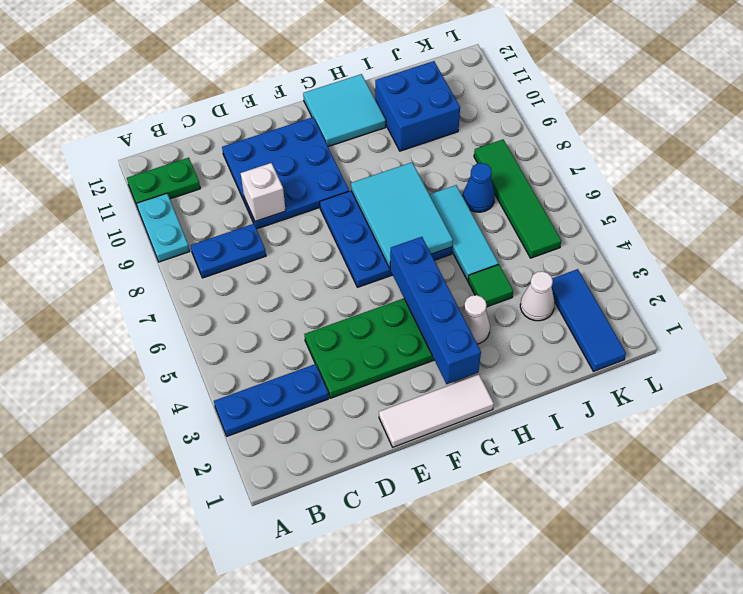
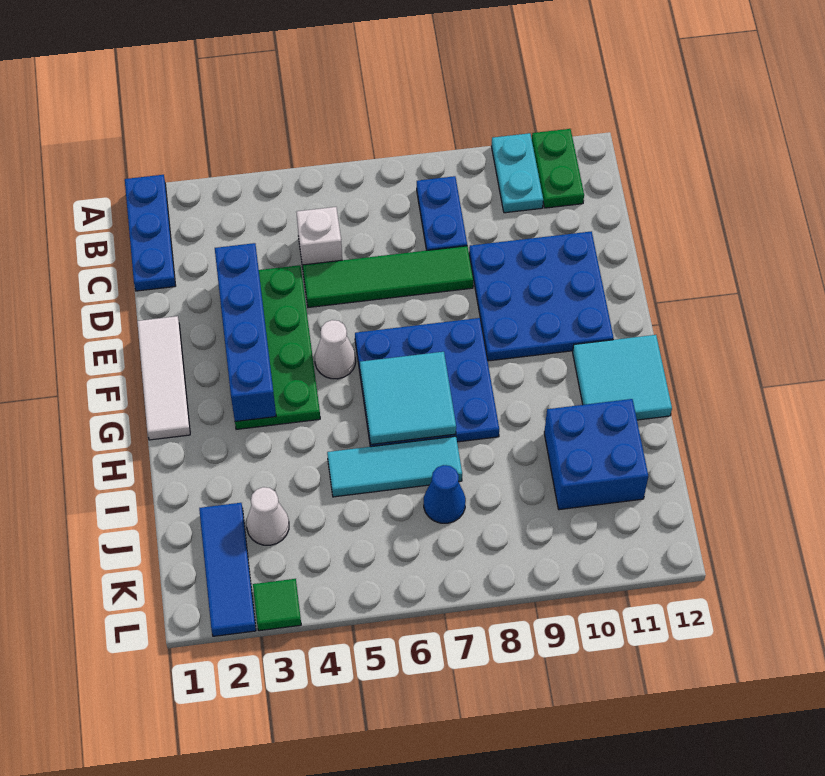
blue plate A3:C3 level 1 -> blue plate A1:C1 level 1
cyan plate A9:A10 level 1 -> cyan plate A10:B10 level 1
white brick D9 level 2 -> white brick C5 level 1
blue brick G2:G5 level 2 -> blue brick D3:G3 level 2
cyan tile G6:H8 level 2 -> cyan tile G6:H7 level 2
white cone H3 level 1 -> white cone F5 level 1
green tile I4 level 1 -> green tile L3 level 1
blue tile K1:K3 level 1 -> blue tile J2:L2 level 1
green tile K5:K8 level 1 -> green tile D5:D8 level 1

